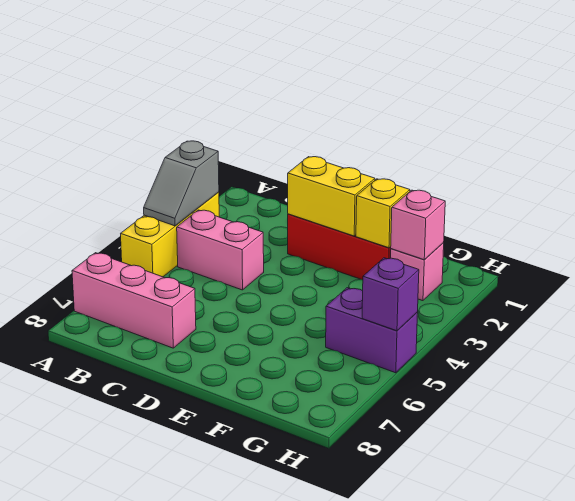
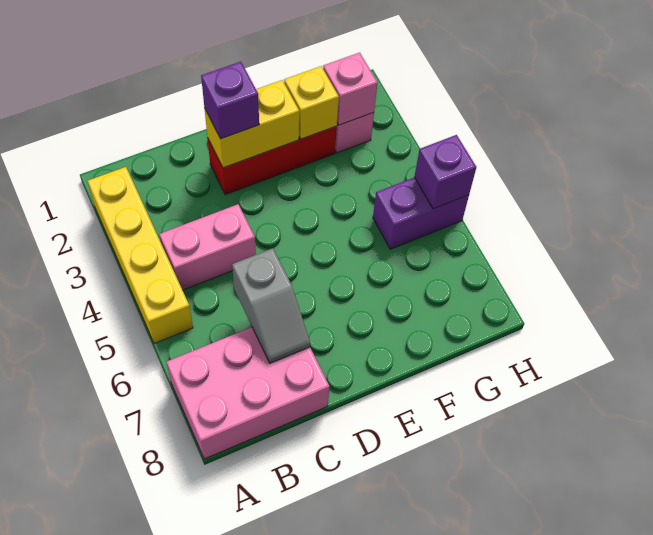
yellow brick A3:A5 level 1 -> yellow brick A2:A5 level 1
grey slope A3:A4 level 2 top 3 -> grey slope C6:C7 level 2 top 6
pink brick A7:C7 level 1 -> pink brick A7:C8 level 1
none -> purple brick D2 level 3

